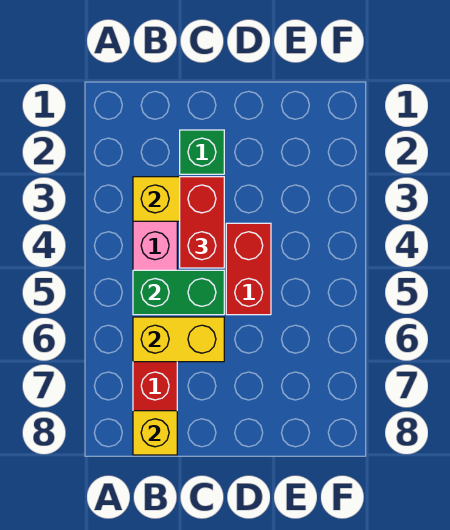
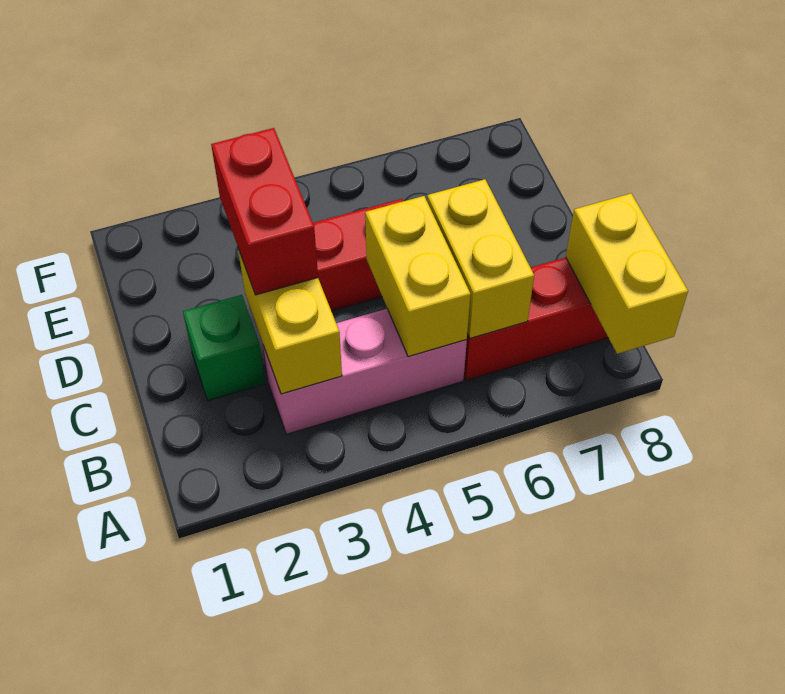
green brick B5:C5 level 2 -> yellow brick B5:C5 level 2
yellow brick B8 level 2 -> yellow brick A8:B8 level 2
red brick C3:C4 level 3 -> red brick C3:D3 level 3

